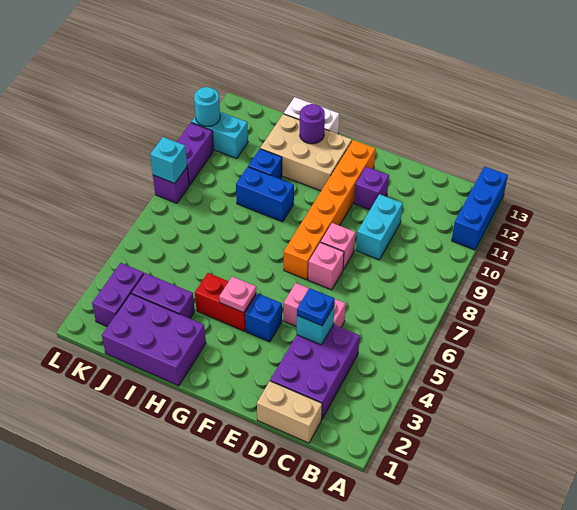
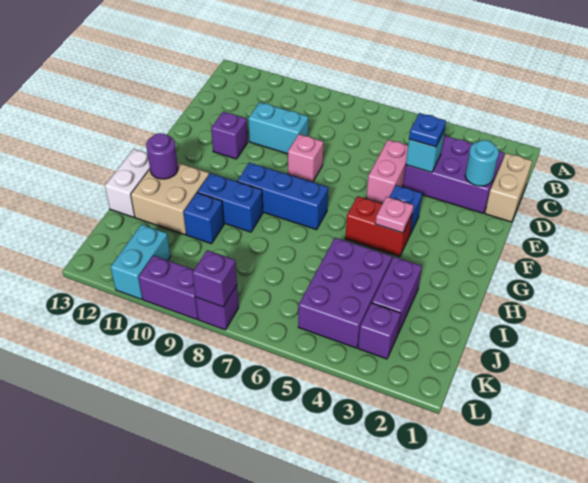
blue brick A11:A13 level 1 -> blue brick G7:G9 level 1
pink brick E7 level 1 -> none
orange brick F7:F12 level 1 -> none
red brick G4:H4 level 1 -> red brick G4:G5 level 1
tan brick G11:I12 level 1 -> tan brick H11:I12 level 1
purple brick H1:J2 level 1 -> purple brick I4:K5 level 1
blue brick H9:I9 level 1 -> blue brick H9:H10 level 1
purple brick K2:K3 level 1 -> purple brick K3 level 1
cyan brick L8 level 2 -> purple brick L8 level 2
cyan round brick L11 level 2 -> cyan round brick D2 level 2

